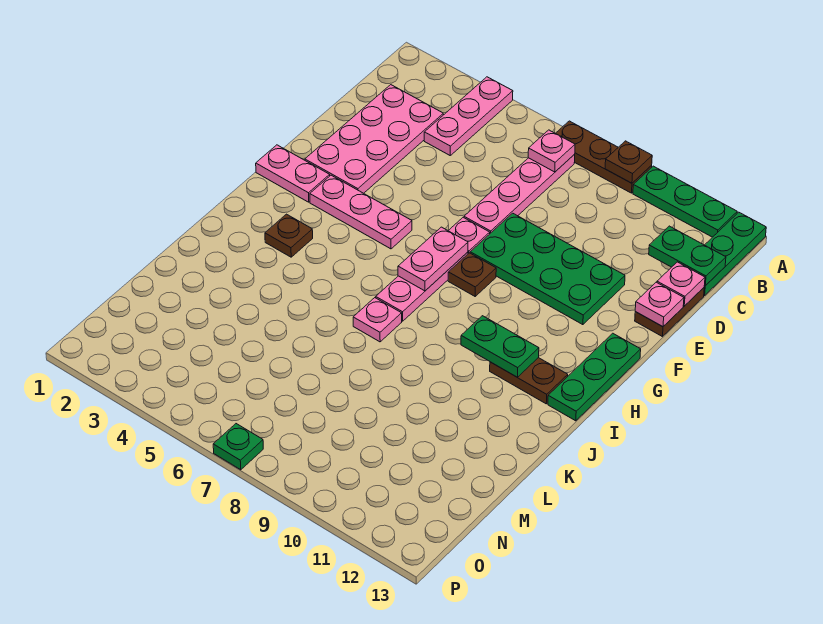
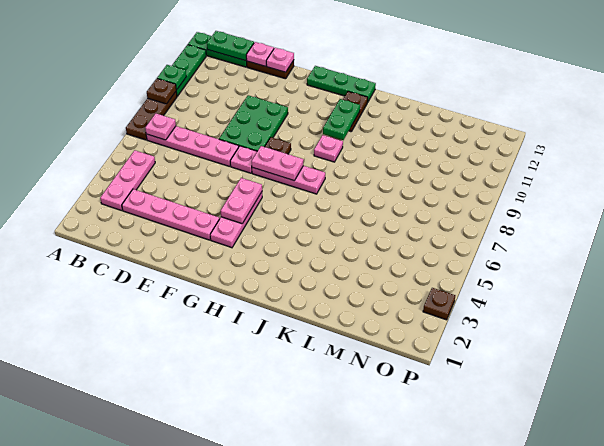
pink plate A4:C4 level 1 -> pink plate B3:B5 level 1
pink plate C2:F3 level 1 -> pink plate C3:F3 level 1
green plate C12:C13 level 2 -> green plate B13:C13 level 2
green plate E8:F11 level 1 -> green plate E8:F10 level 1
pink plate G1:G2 level 1 -> pink plate G4:G5 level 2
brown plate I3 level 1 -> brown plate P3 level 1
pink plate J7 level 1 -> pink plate I9 level 1
green plate P7 level 1 -> green plate A10 level 2

